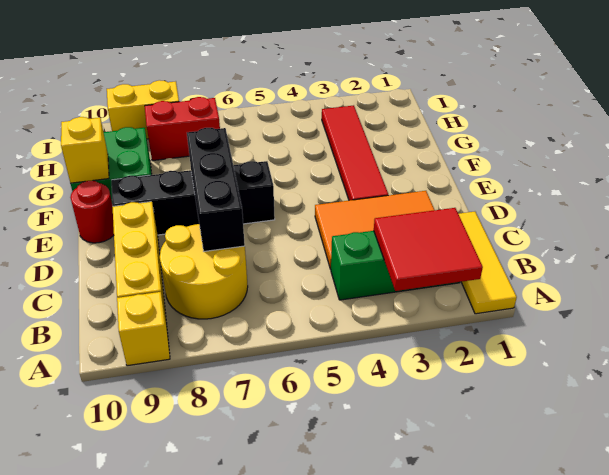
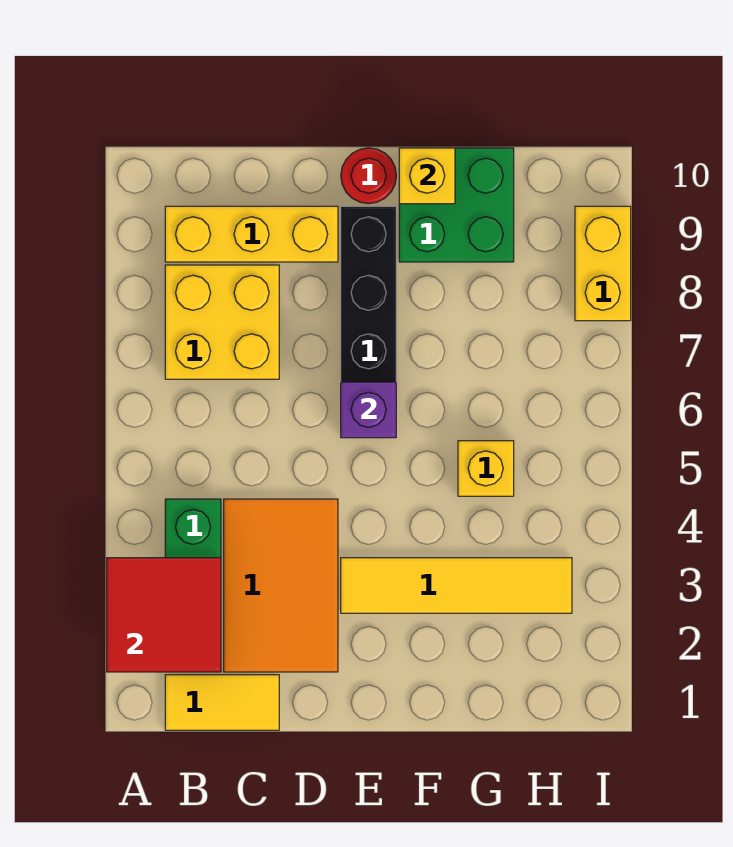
yellow tile A1:C1 level 1 -> yellow tile B1:C1 level 1
yellow brick A9 level 1 -> yellow brick G5 level 1
yellow round brick B7:C8 level 1 -> yellow brick B7:C8 level 1
black brick C7:E7 level 2 -> none
red tile E3:H3 level 1 -> yellow tile E3:H3 level 1
none -> purple brick E6 level 2
red brick H7:H8 level 1 -> none

